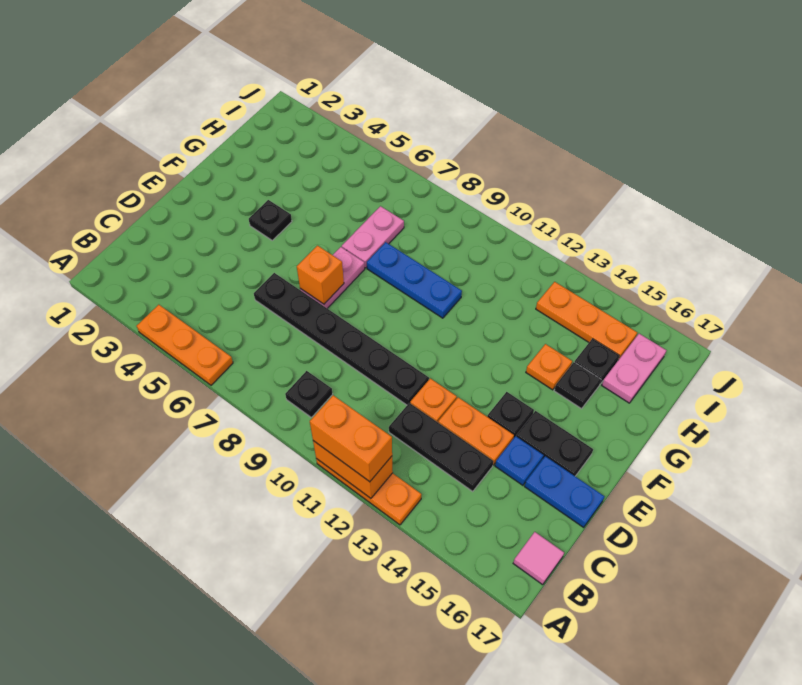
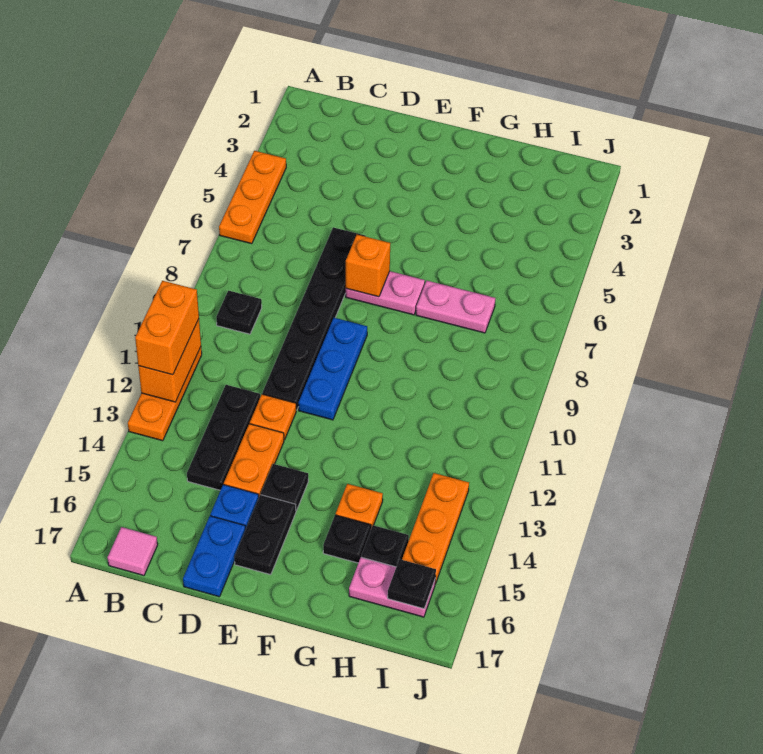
black plate F4 level 1 -> black plate I16 level 2
blue plate G8:G10 level 1 -> blue plate E9:E11 level 1

